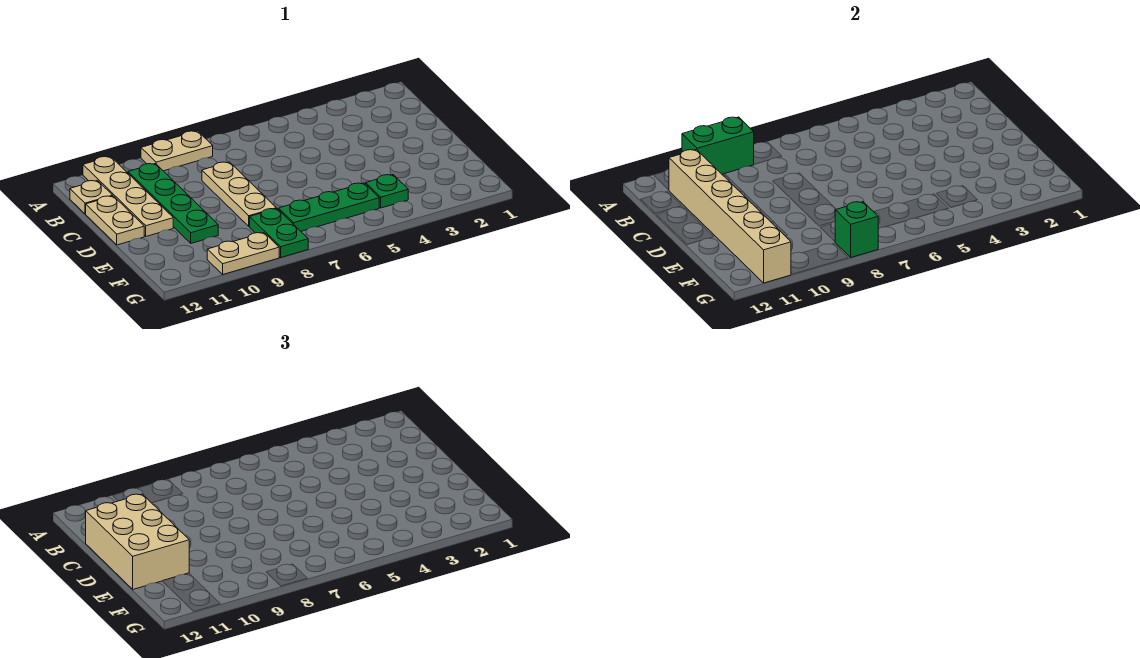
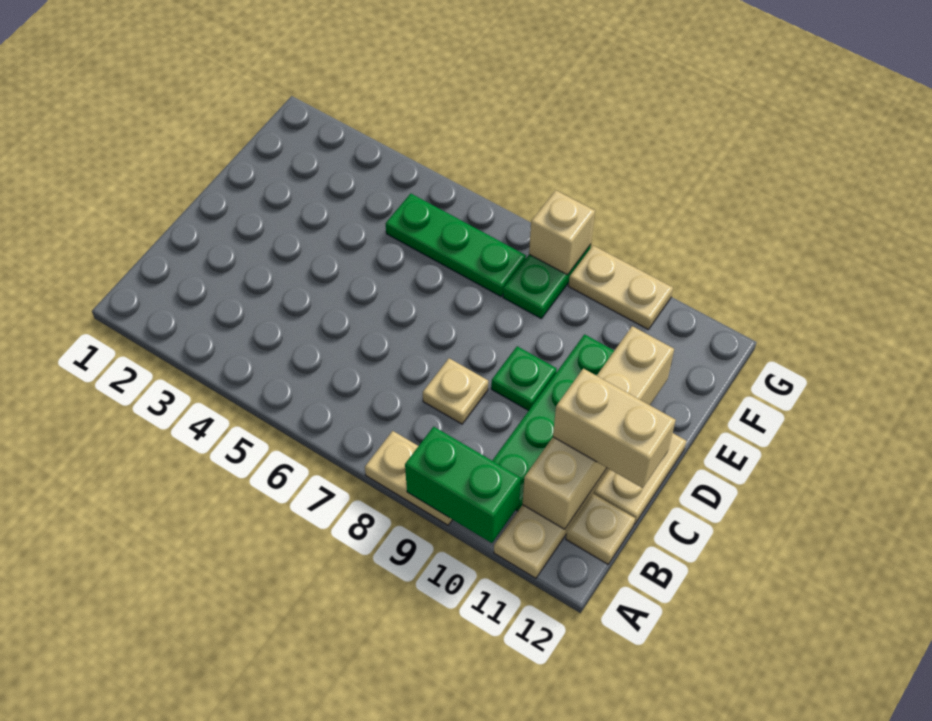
tan brick B11:G11 level 2 -> tan brick B11:E11 level 2
tan plate C8:E8 level 1 -> tan plate C8 level 1
tan brick C11:E12 level 3 -> tan brick C11:C12 level 3
green plate F4 level 1 -> green plate D9 level 1
green brick G8 level 2 -> tan brick G8 level 2

